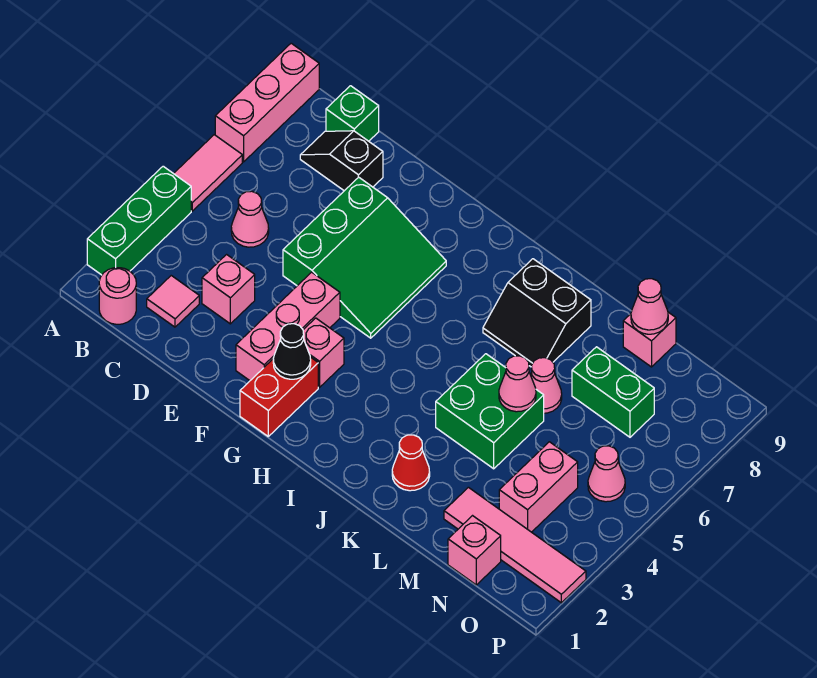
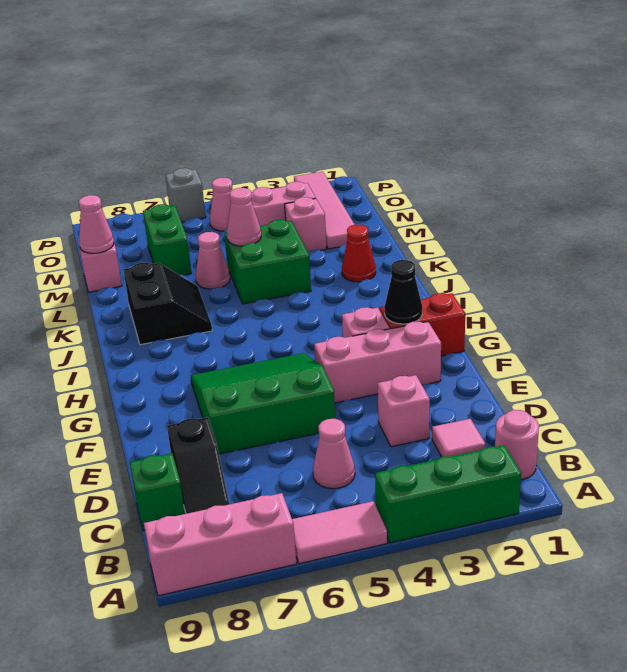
pink brick N1 level 1 -> pink brick M3 level 1
none -> grey brick P6 level 1

